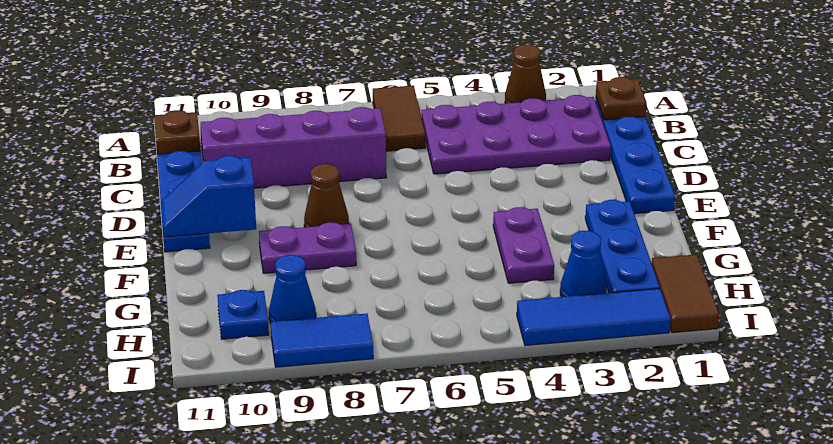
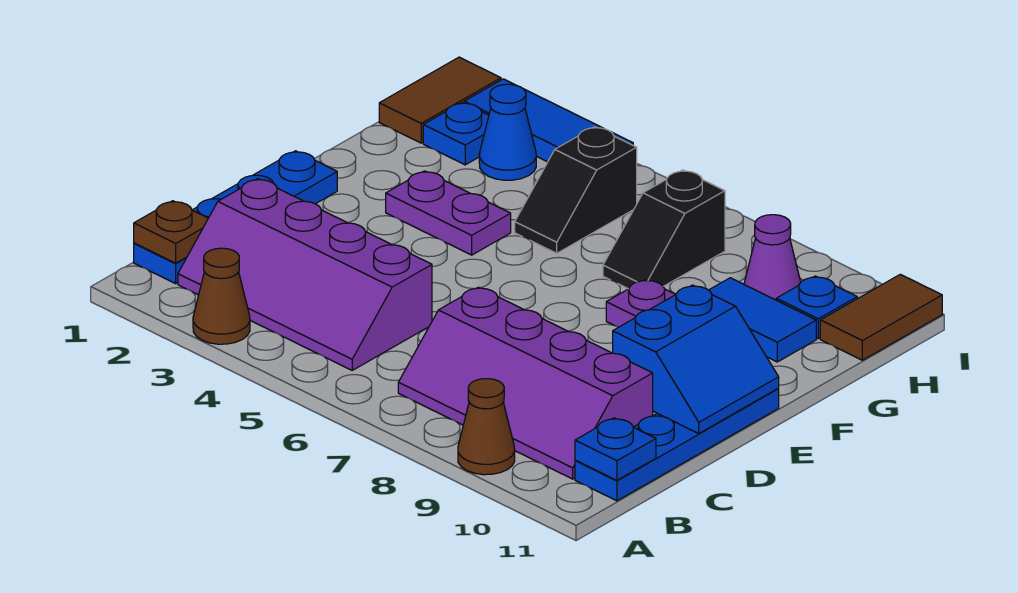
brown tile A6:B6 level 1 -> brown tile H11:I11 level 1
purple plate B2:C5 level 1 -> purple slope B2:C5 level 1 top C
brown plate B11 level 2 -> blue plate B11 level 2
brown cone E8 level 1 -> brown cone A9 level 1
blue slope E10:E11 level 2 top 10 -> blue slope D10:E11 level 2 top 10
blue plate F2:H2 level 1 -> blue plate H2 level 1
purple plate F4:G4 level 1 -> purple plate F3:F4 level 1
none -> black slope G5:H5 level 1 top H
none -> black slope G7:H7 level 1 top H
blue cone H9 level 1 -> purple cone H9 level 1
blue tile I8:I9 level 1 -> blue tile G9:G10 level 1

